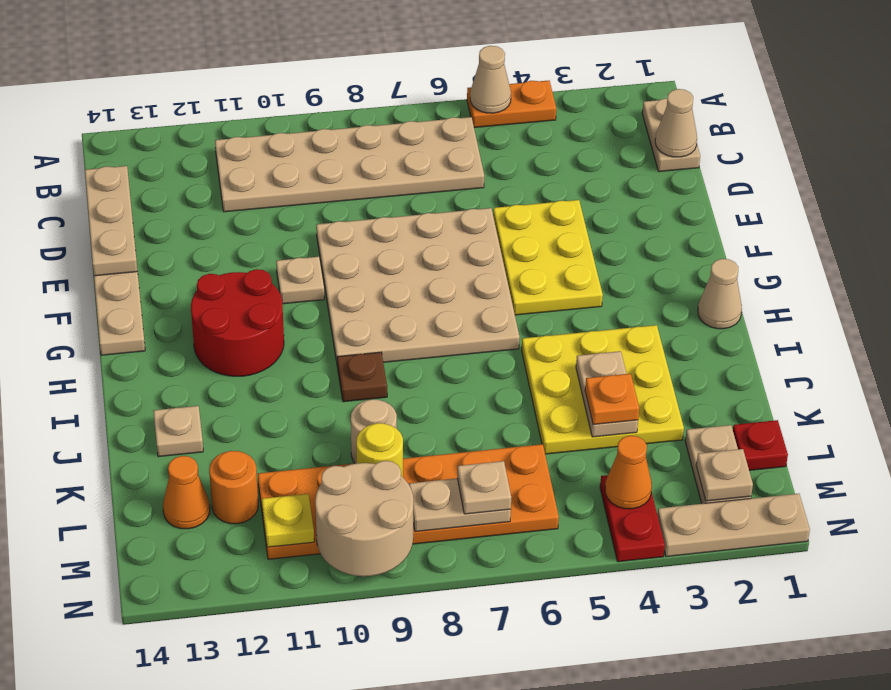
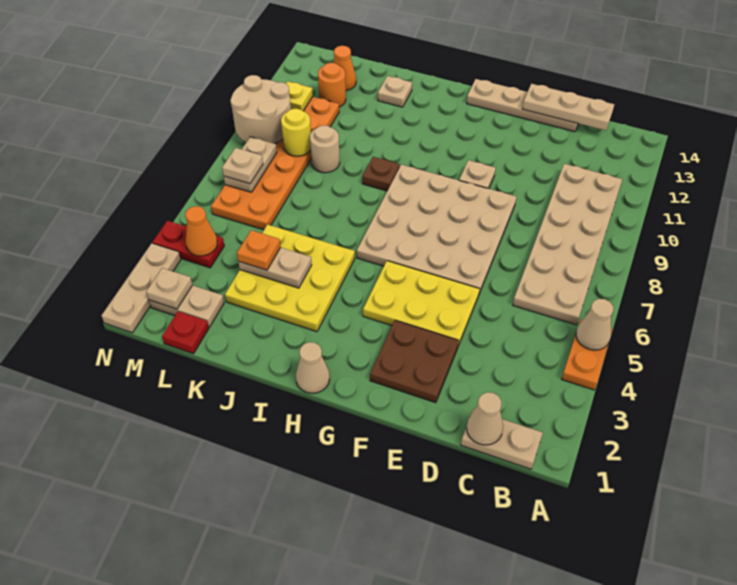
none -> brown plate E2:F3 level 1
red round brick G11:H12 level 1 -> none

